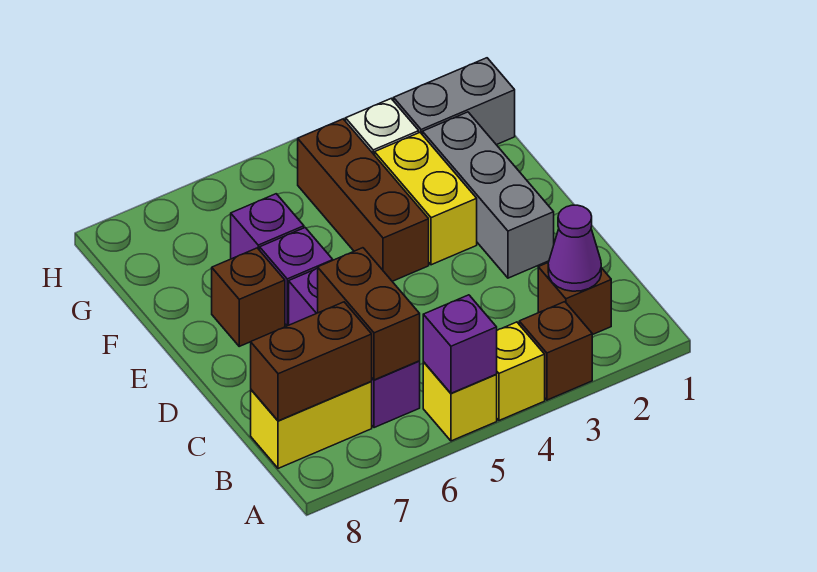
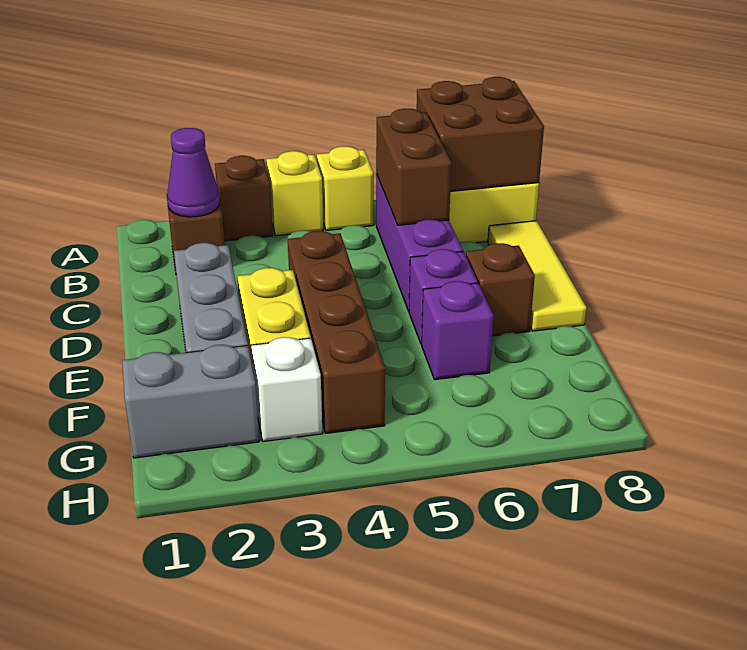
purple brick A5 level 2 -> none
brown brick B7:B8 level 2 -> brown brick A7:B8 level 2
none -> yellow tile C8:E8 level 1
brown brick E4:G4 level 1 -> brown brick D4:G4 level 1

